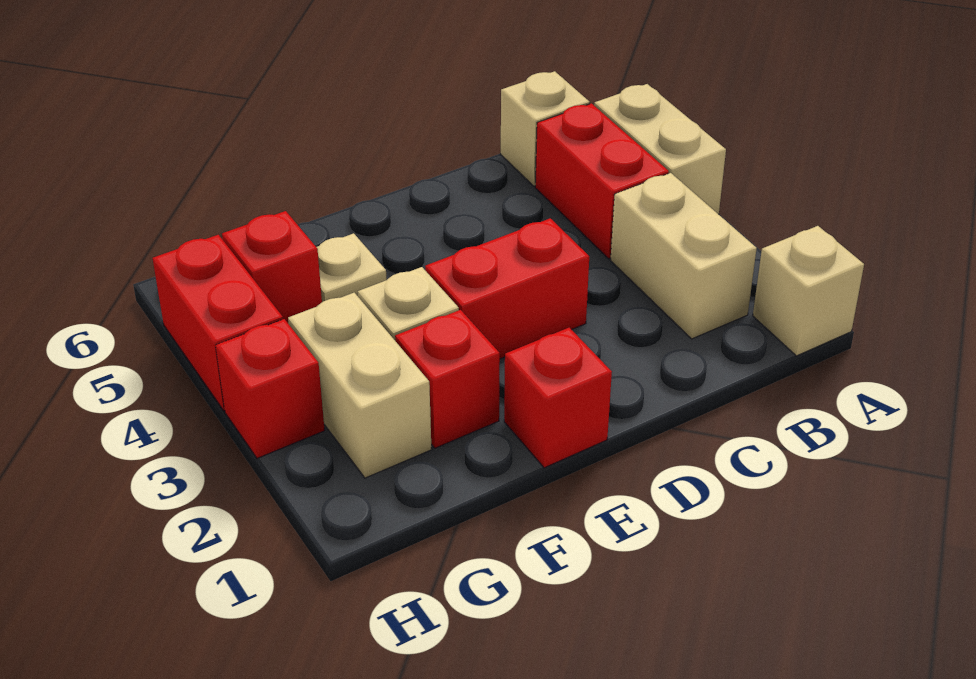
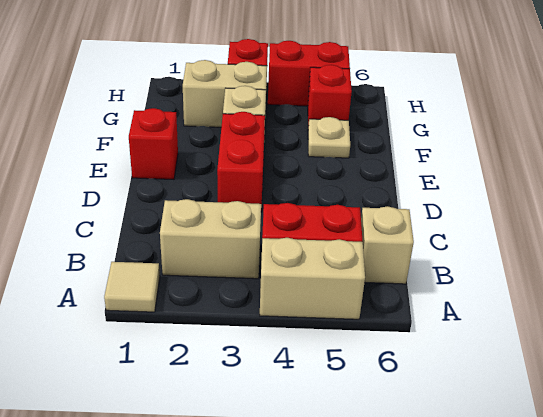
tan brick A1 level 1 -> tan tile A1 level 1
red brick F2 level 1 -> none

